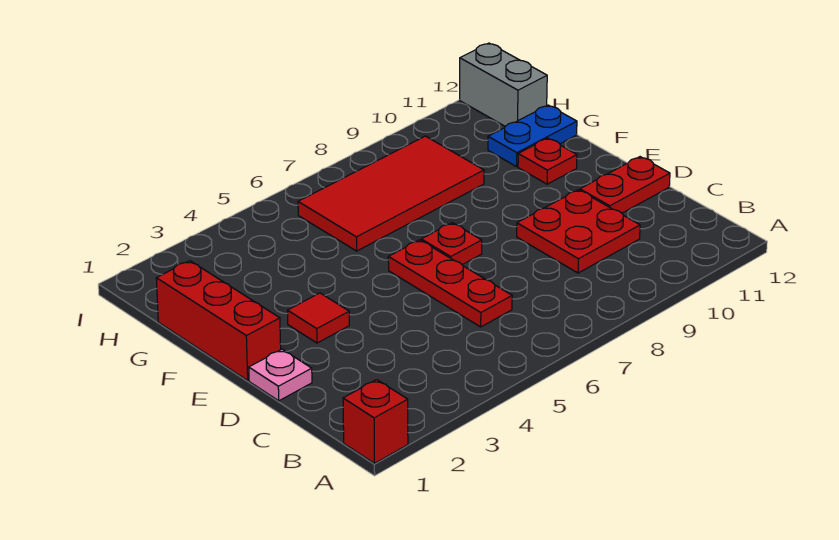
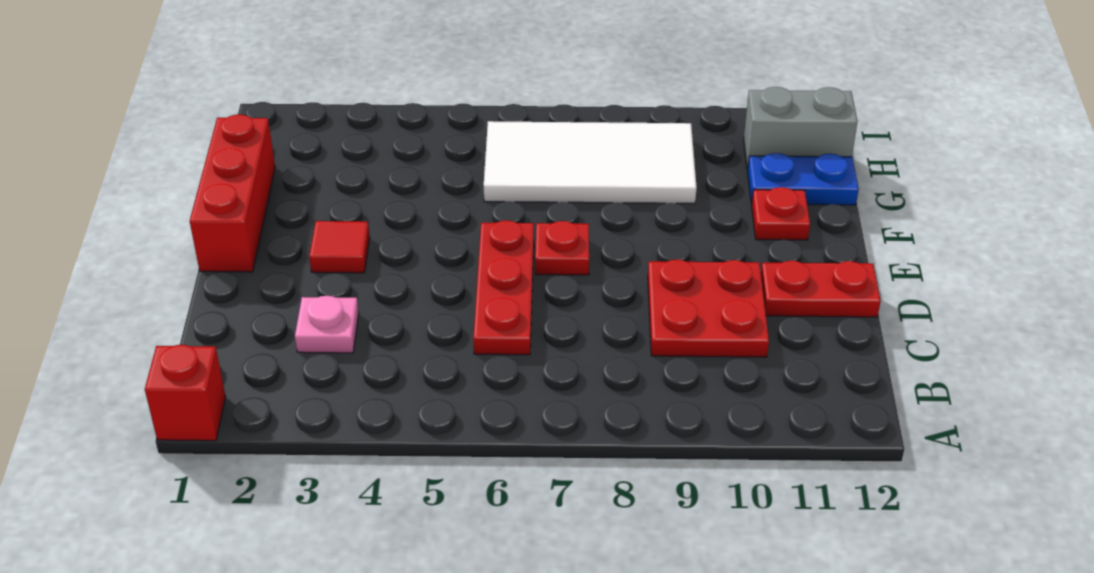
pink plate D1 level 1 -> pink plate C3 level 1
red tile G6:H9 level 1 -> white tile G6:H9 level 1
grey brick H12:I12 level 1 -> grey brick H11:H12 level 1

